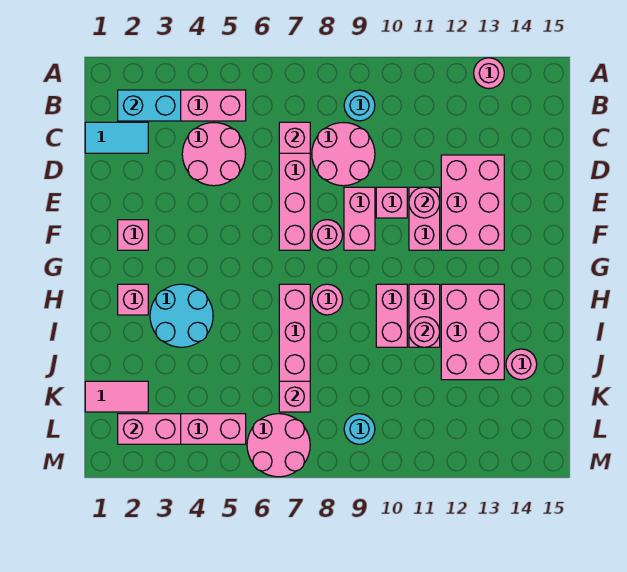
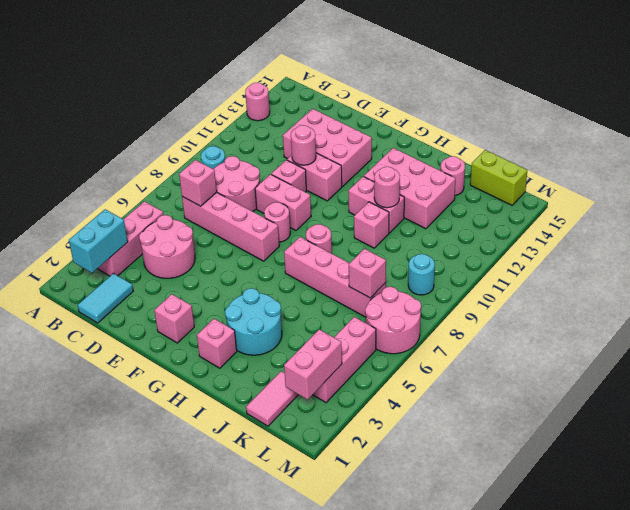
pink brick H10:I10 level 1 -> pink brick I10 level 1
none -> lime brick K15:L15 level 1

